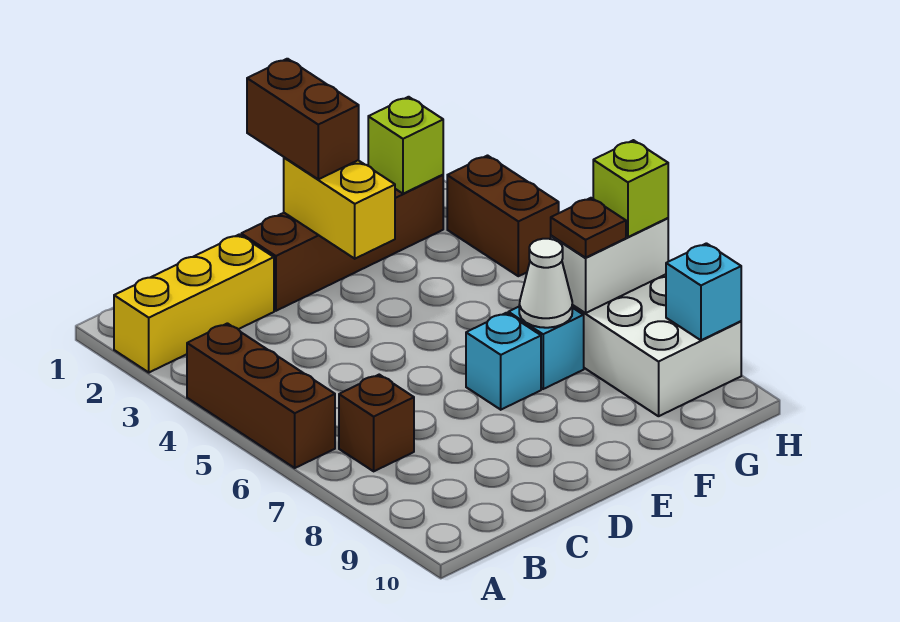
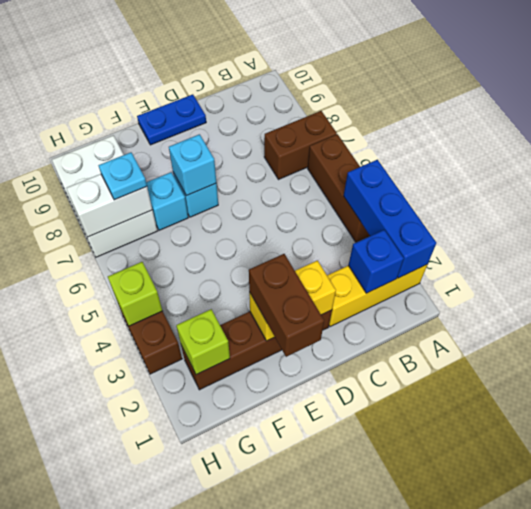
none -> blue brick A2:A4 level 2
none -> blue brick B2 level 2
brown brick B7 level 1 -> brown brick A7:B7 level 1
none -> blue plate D10:E10 level 1
yellow brick E2:E3 level 2 -> yellow brick D2:E2 level 2
white cone F7 level 2 -> none
brown plate G7 level 3 -> cyan plate G7 level 3
lime brick H7 level 3 -> lime brick H4 level 2
cyan brick H9 level 2 -> cyan brick E7 level 2

